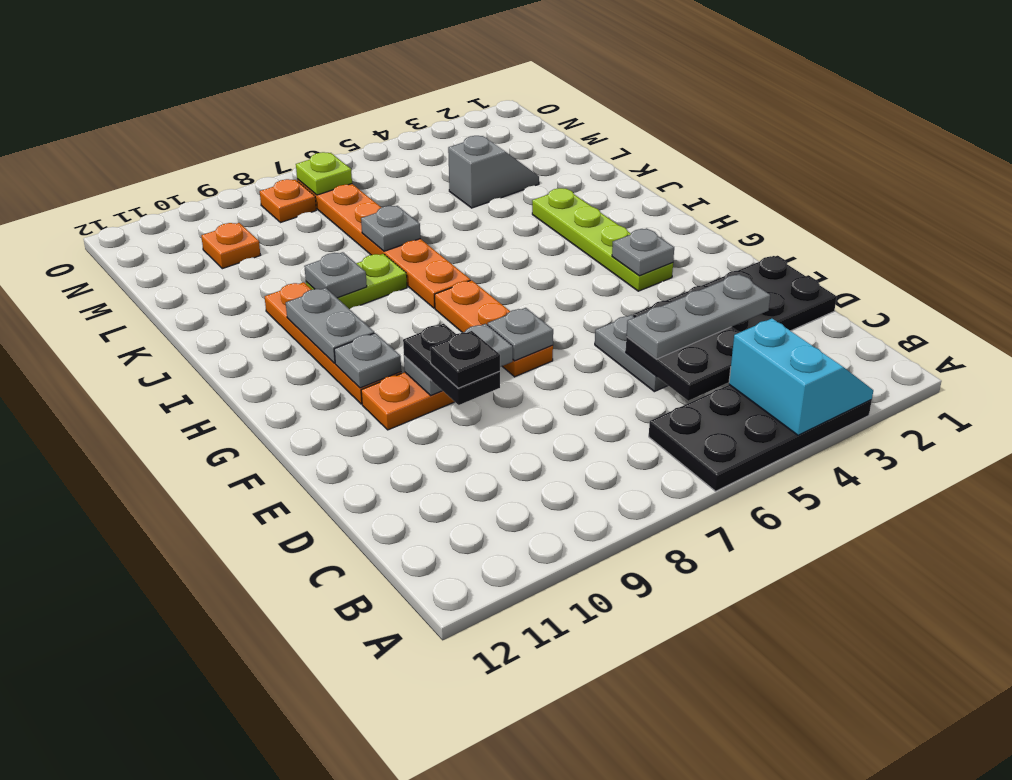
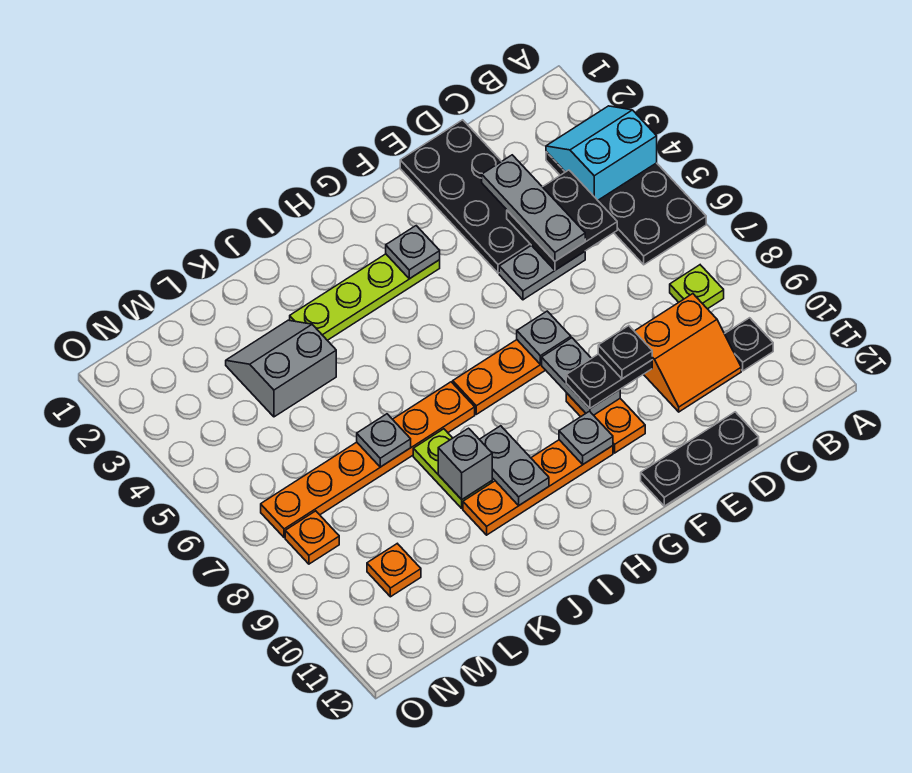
none -> black plate B10 level 1
none -> orange slope C9:D10 level 1 top 9
none -> black plate D12:F12 level 1
grey plate H10:I10 level 2 -> grey plate I9:I10 level 2
grey plate J9 level 2 -> grey brick J9 level 2
grey slope L3:L4 level 1 top 4 -> grey slope K3:L4 level 1 top 4
lime plate N7 level 2 -> lime plate B8 level 1

